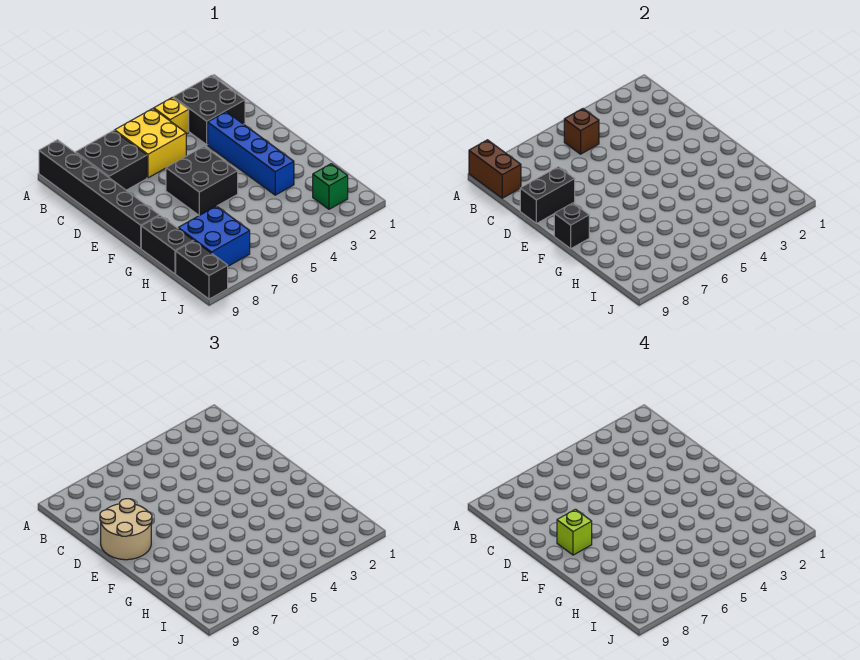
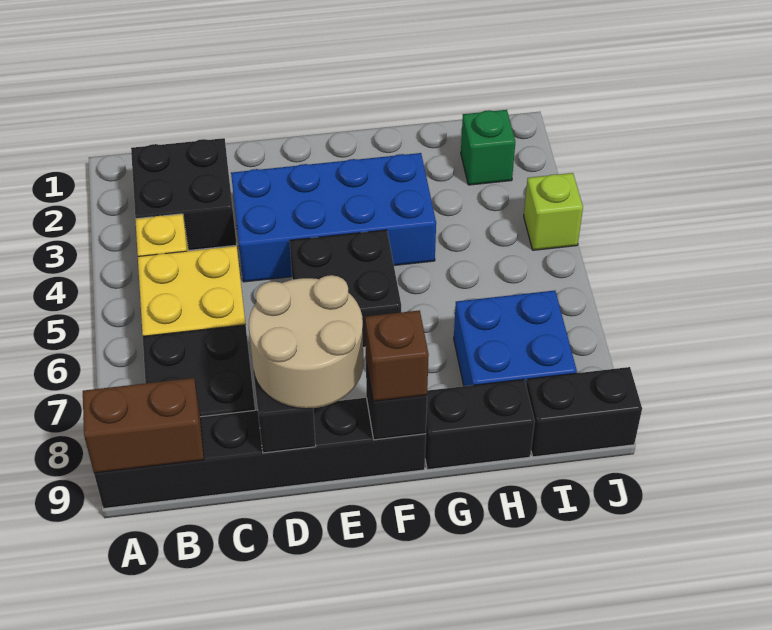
brown brick B5 level 2 -> brown brick F9 level 3
blue brick D3:G3 level 1 -> blue brick D3:G4 level 1
lime brick E8 level 4 -> lime brick J4 level 1

